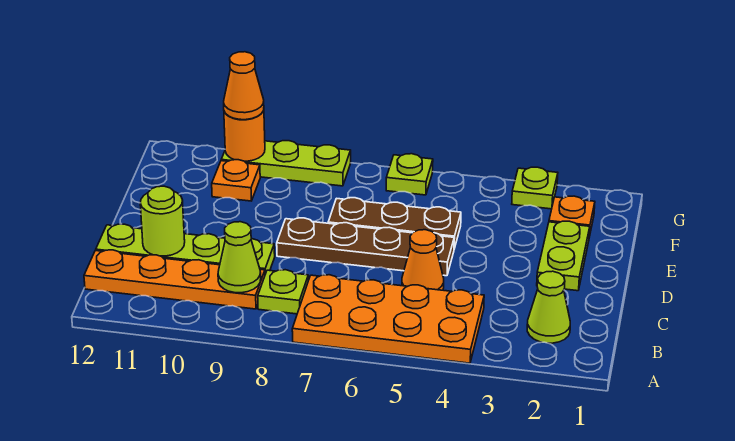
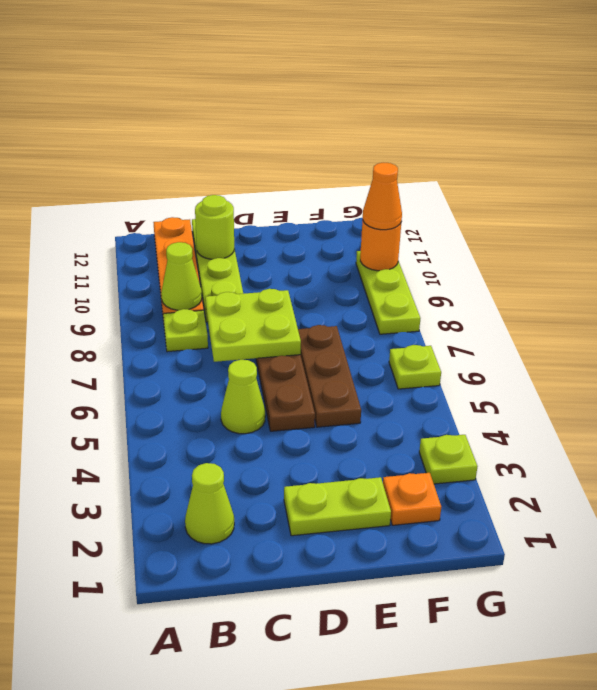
orange plate A4:B7 level 1 -> none
orange cone C5 level 1 -> lime cone C5 level 1
none -> lime plate C7:D8 level 2
orange plate F10 level 1 -> none

